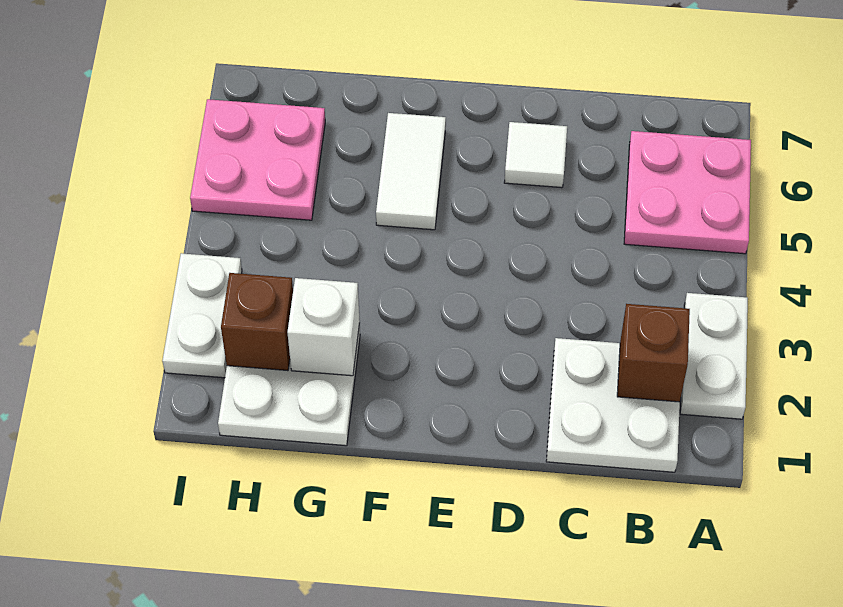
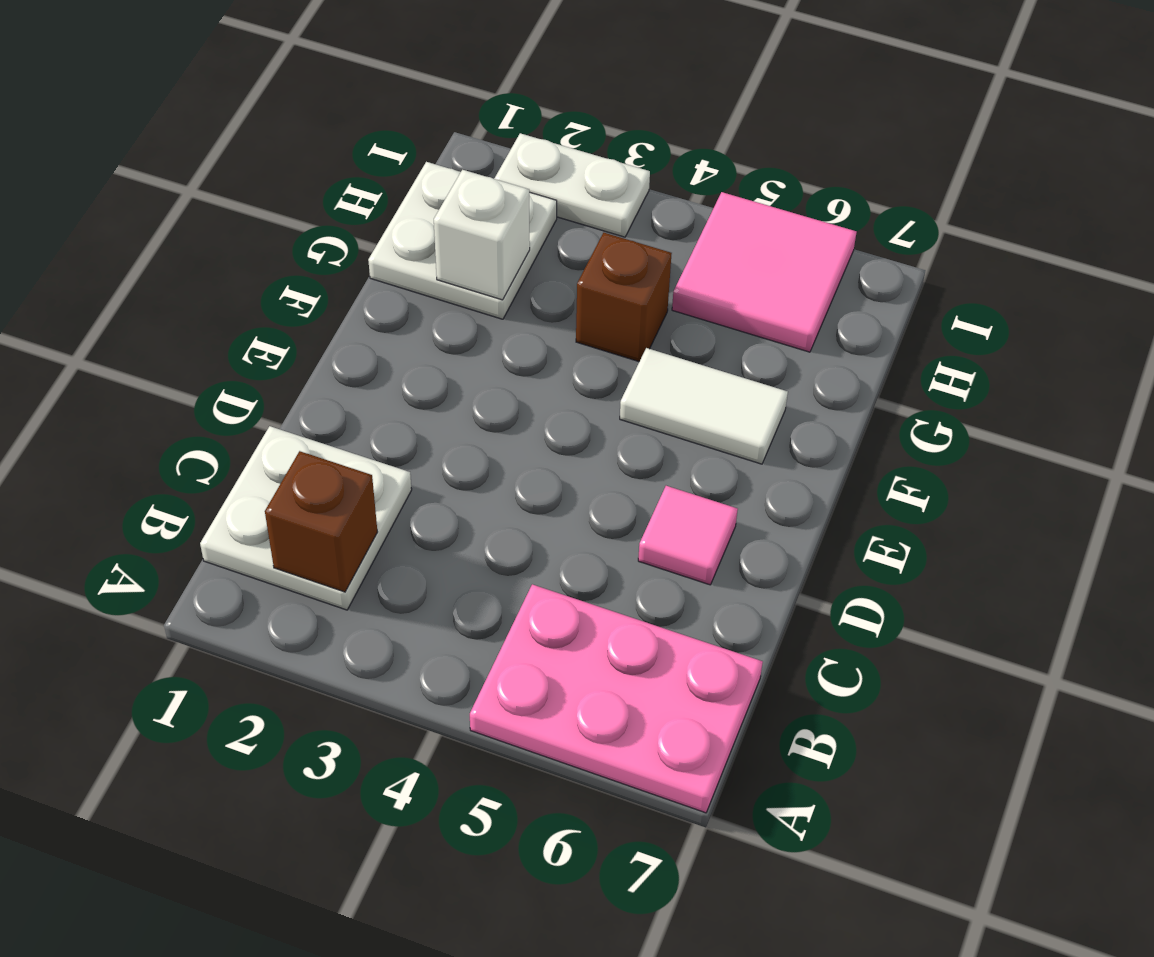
white plate A2:A3 level 1 -> none
pink plate A5:B6 level 1 -> pink plate A5:B7 level 1
white tile D6 level 1 -> pink tile D6 level 1
brown brick H2 level 2 -> brown brick G4 level 1
pink plate H5:I6 level 1 -> pink tile H5:I6 level 1

